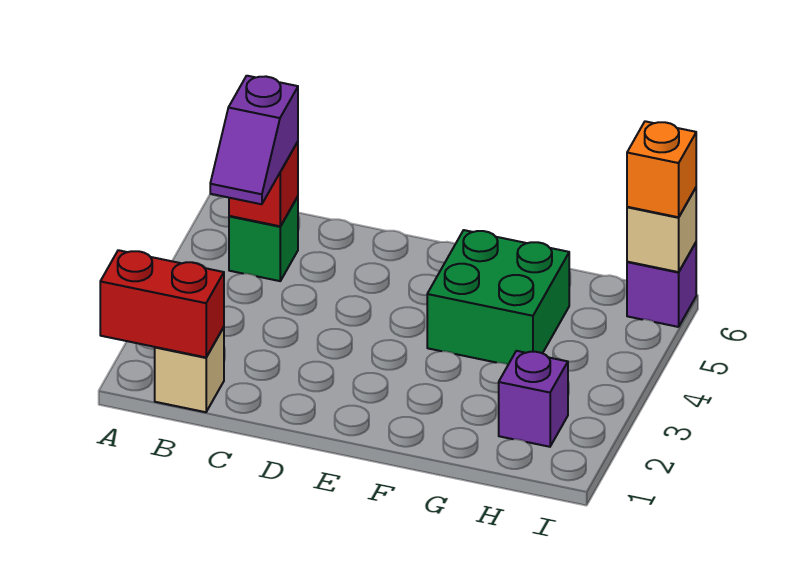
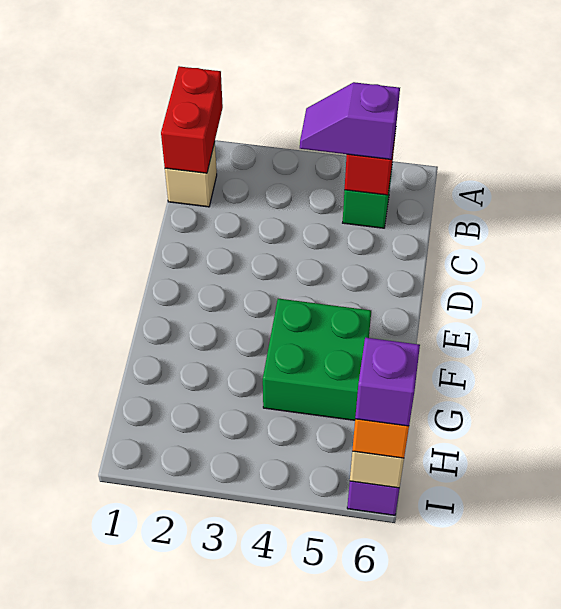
purple brick H2 level 1 -> purple brick I6 level 4

